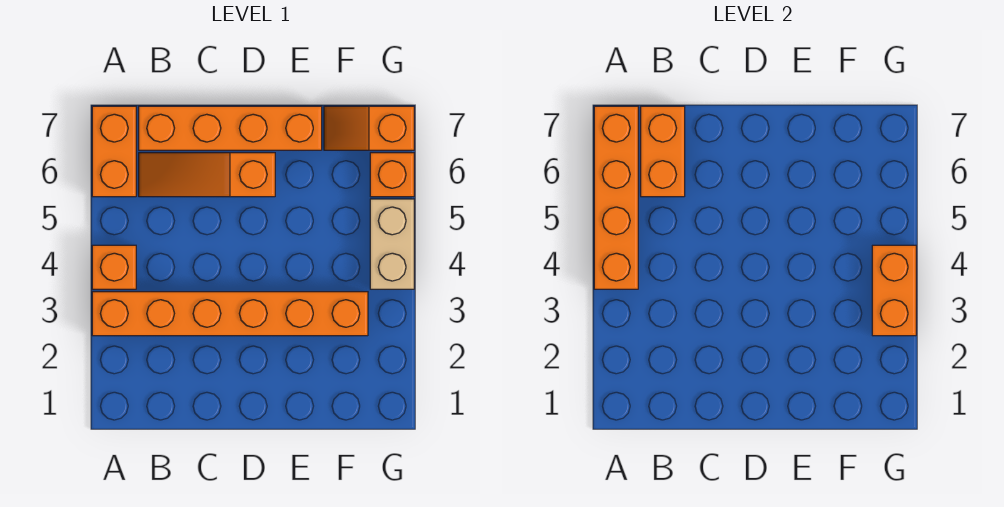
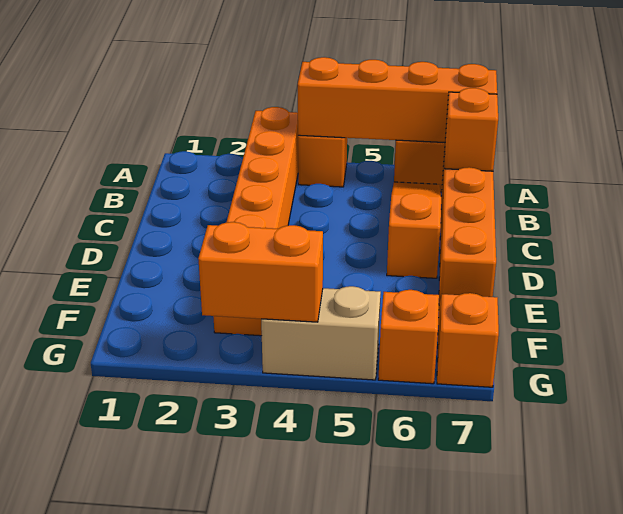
orange brick B6:B7 level 2 -> orange brick B7 level 2

